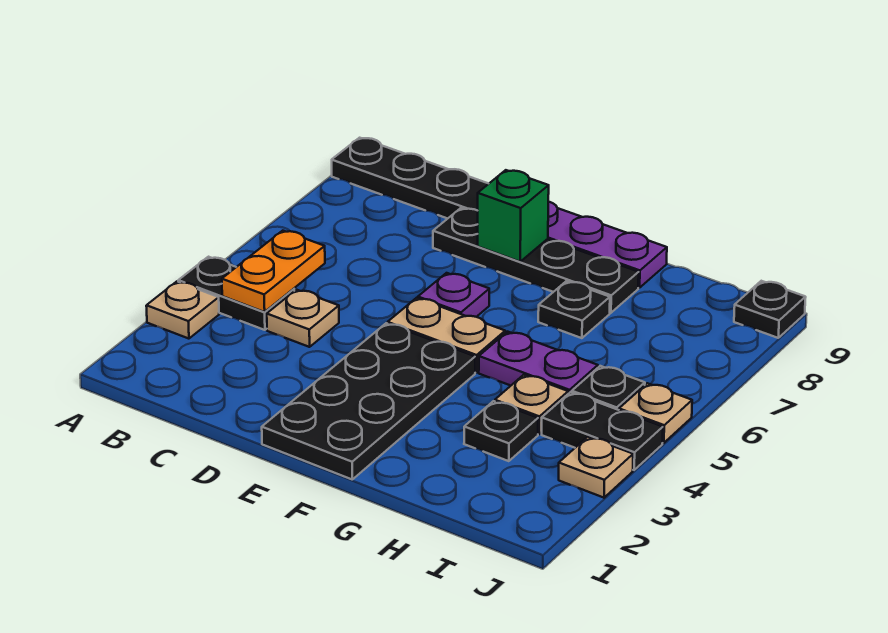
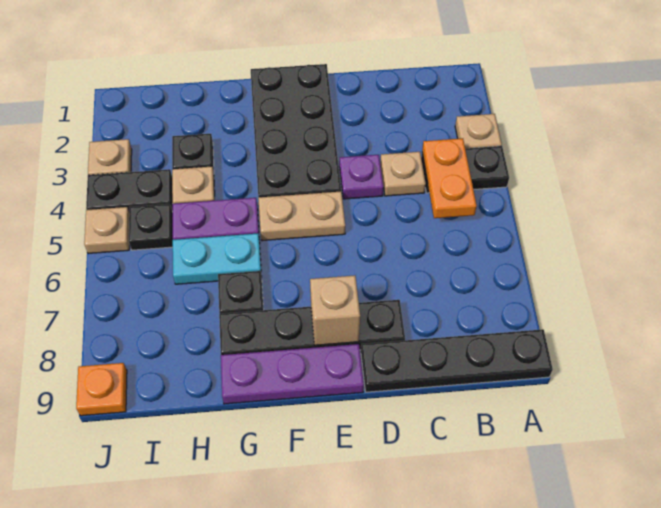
purple plate E6 level 1 -> purple plate D4 level 1
green brick E8 level 2 -> tan brick E8 level 2
none -> cyan plate G6:H6 level 1
black plate J9 level 1 -> orange plate J9 level 1

